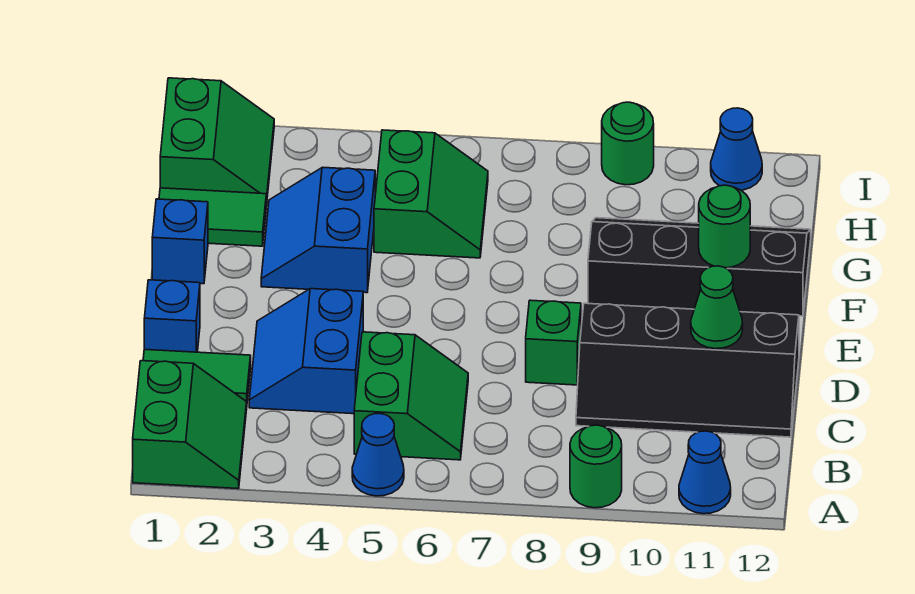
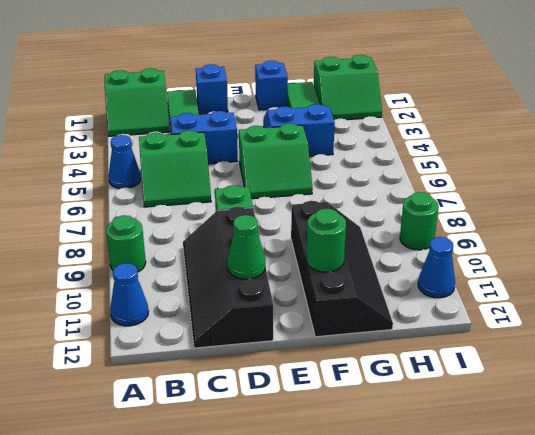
green slope G5:H6 level 1 top 5 -> green slope E5:F6 level 1 top 5

